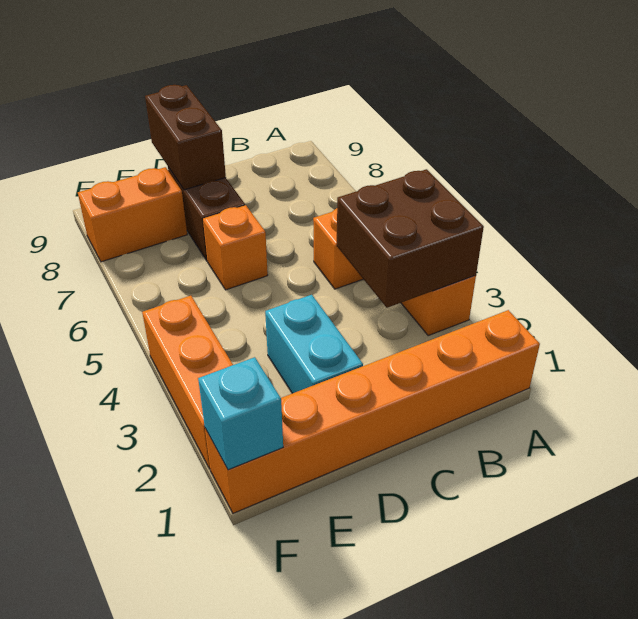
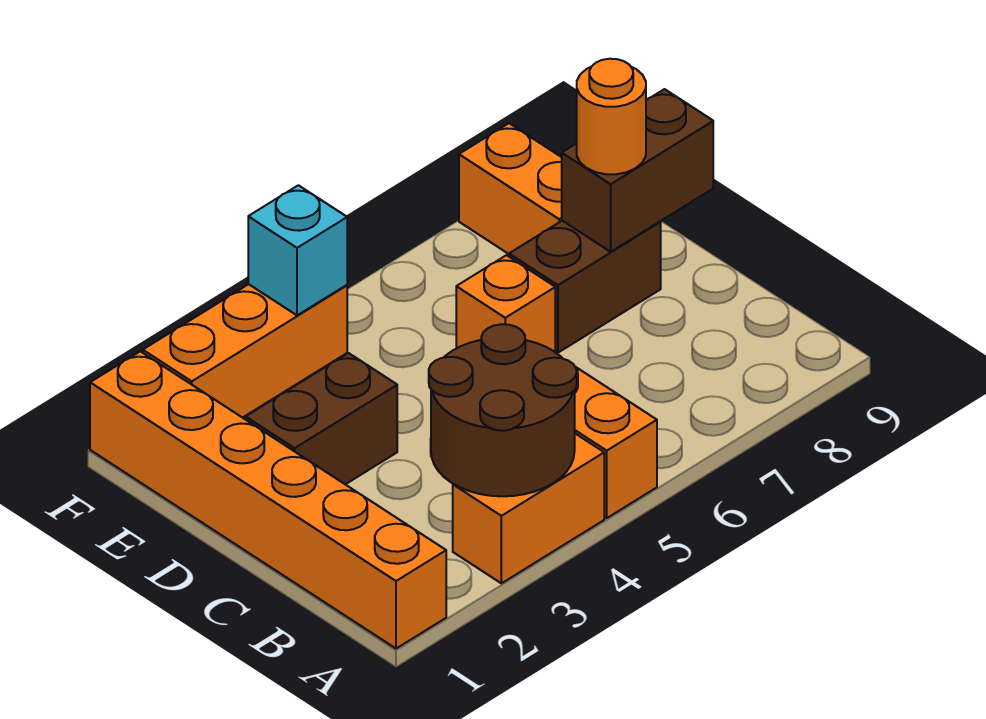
brown brick A3:B4 level 2 -> brown round brick A3:B4 level 2
cyan brick D2:D3 level 1 -> brown brick D2:D3 level 1
none -> orange round brick D8 level 3
cyan brick F1 level 2 -> cyan brick F4 level 2

